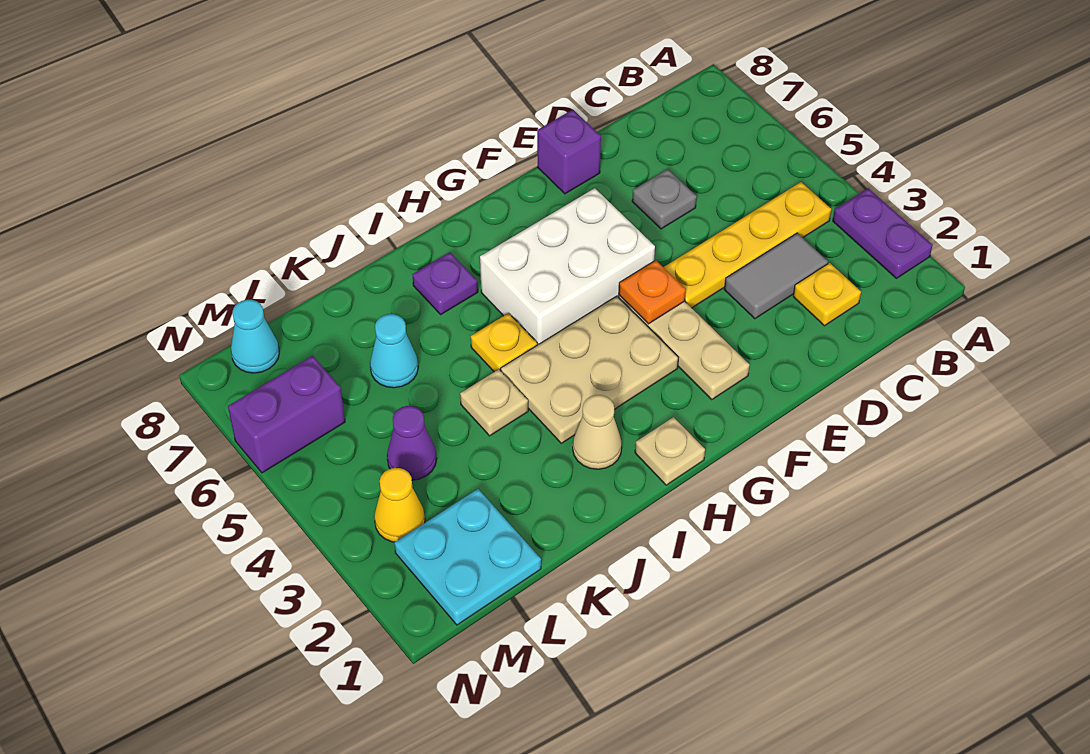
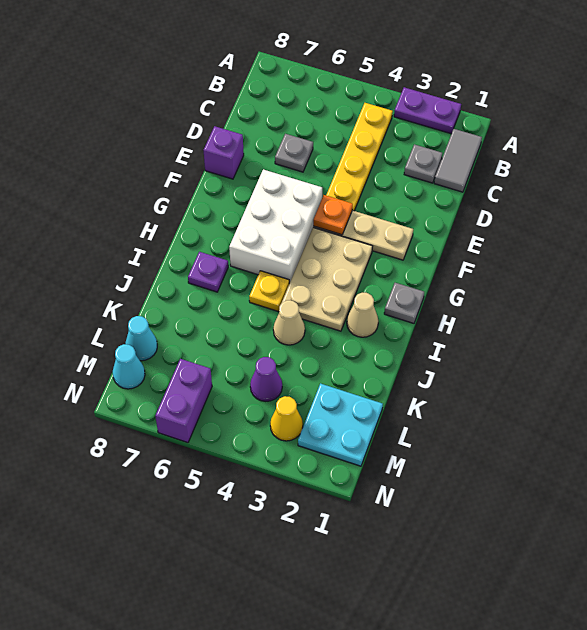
yellow plate C2 level 1 -> grey plate C2 level 1
grey tile C3:D3 level 1 -> grey tile B1:C1 level 1
tan plate H1 level 1 -> grey plate H1 level 1
tan plate J4 level 1 -> tan cone J4 level 1
cyan cone K6 level 1 -> cyan cone L8 level 1

